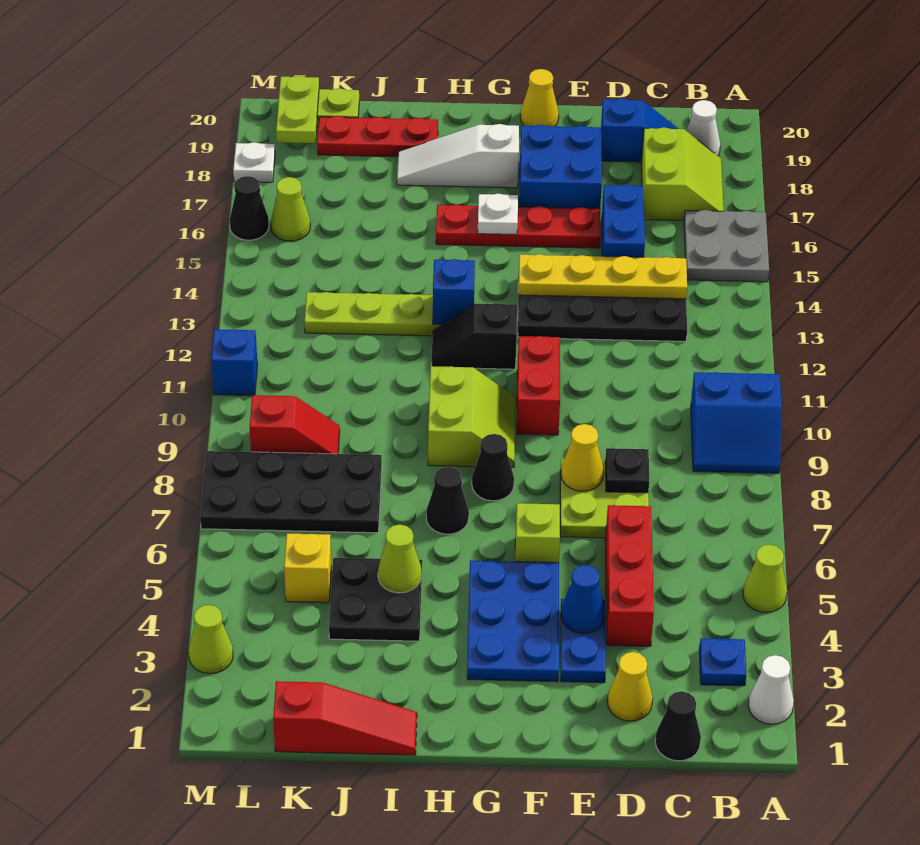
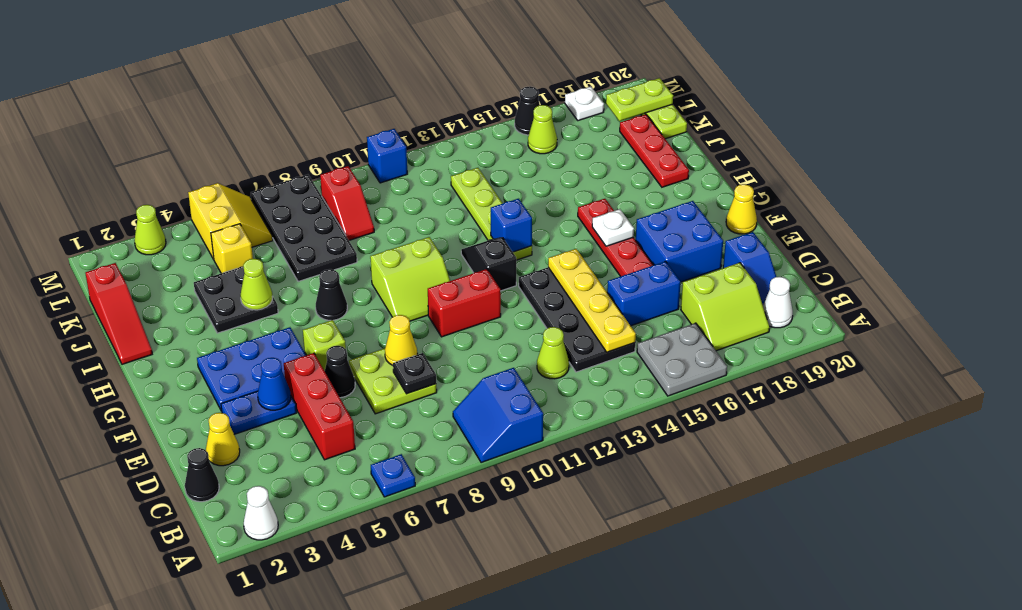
lime cone A5 level 1 -> lime cone C12 level 1
blue plate B3 level 1 -> blue plate A6 level 1
red brick D4:D6 level 1 -> red brick C5:E5 level 1
black cone G8 level 1 -> black cone E6 level 1
white slope G18:I18 level 1 top G -> none
none -> yellow slope L5:M6 level 1 top 5

